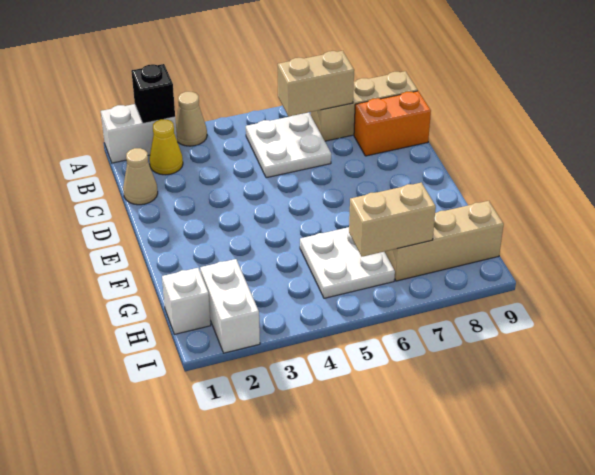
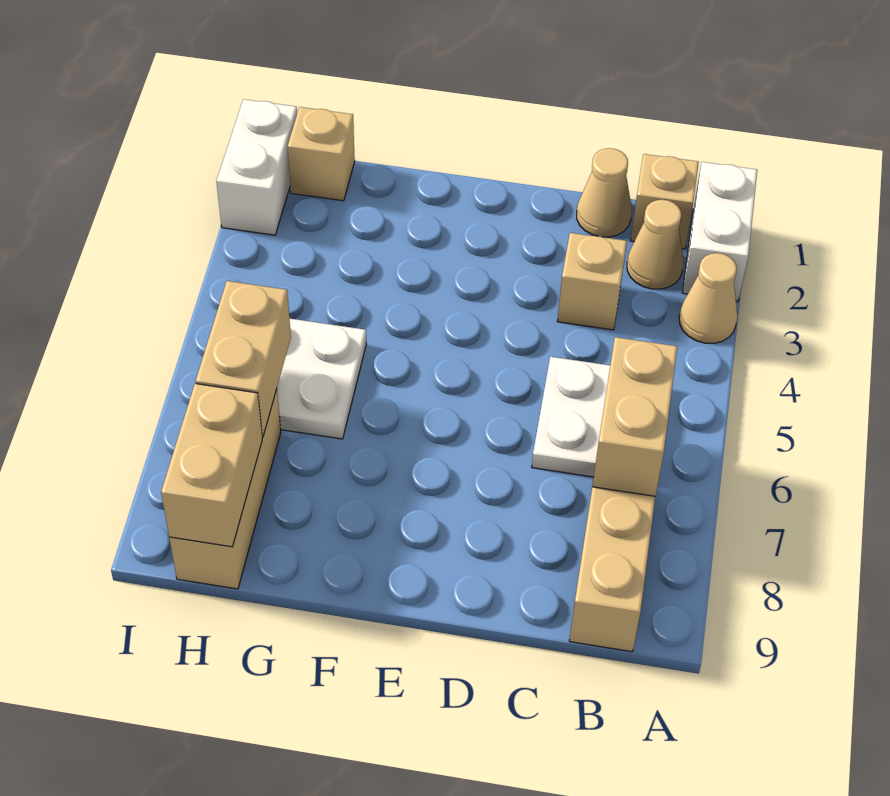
black brick A2 level 2 -> none
none -> tan brick B1 level 1
yellow cone B2 level 1 -> tan cone B2 level 1
none -> tan brick C3 level 1
orange brick C8:C9 level 1 -> none
white brick H1 level 1 -> tan brick H1 level 1
white brick H2:I2 level 1 -> white brick I1:I2 level 1
none -> tan brick H8:H9 level 2

